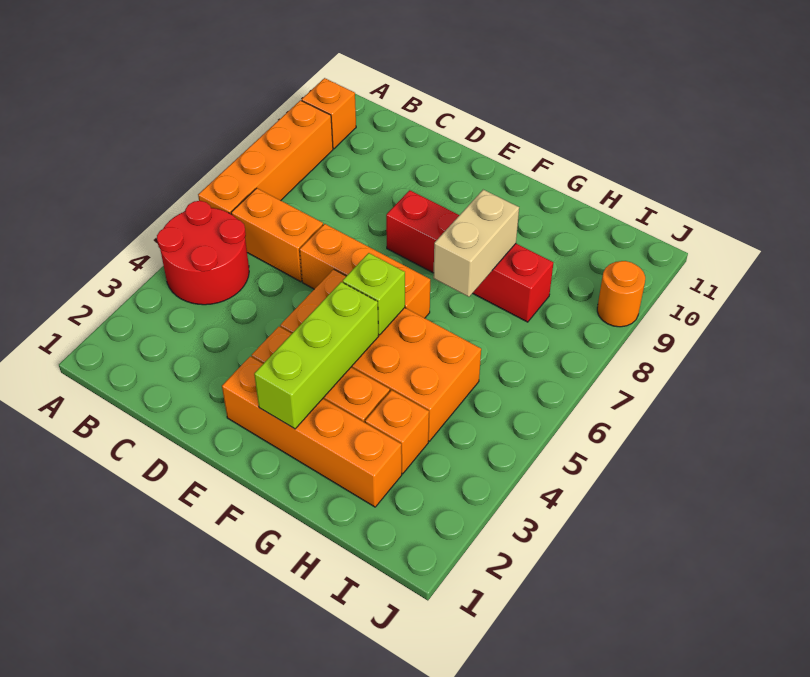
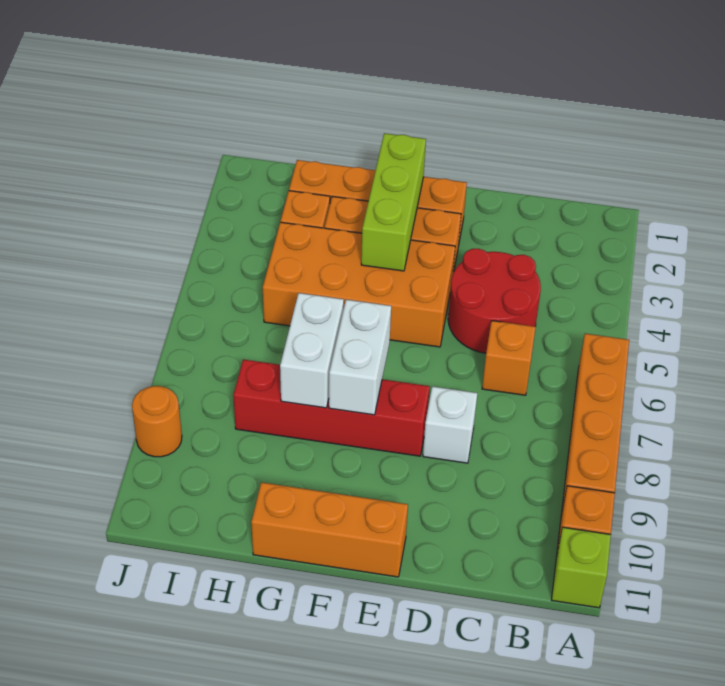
red round brick A4:B5 level 1 -> red round brick C4:D5 level 1
orange brick B6:C6 level 1 -> orange brick C6 level 1
orange brick D6:F6 level 1 -> orange brick E11:G11 level 1
none -> white brick D8 level 1
lime brick F5 level 2 -> lime brick A11 level 1
none -> white brick F7:F8 level 2
tan brick G7:G8 level 2 -> white brick G7:G8 level 2

